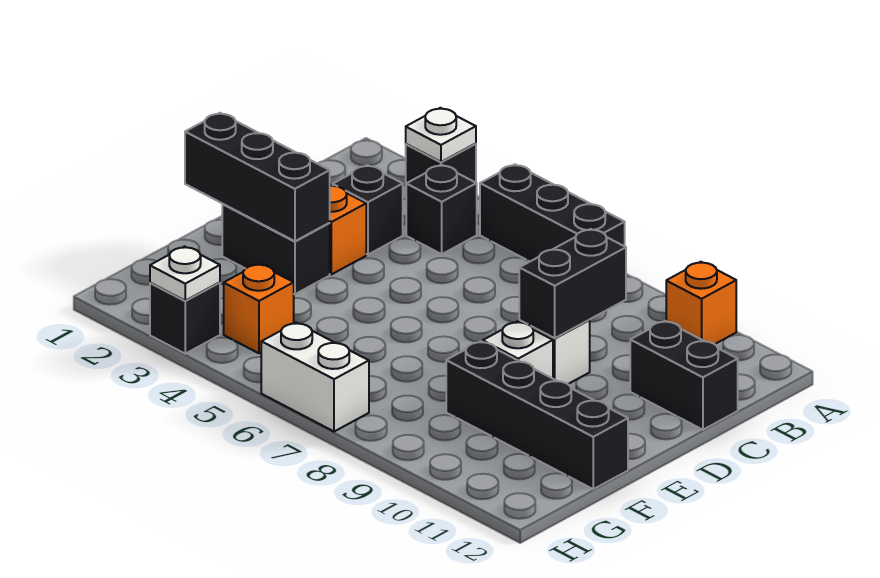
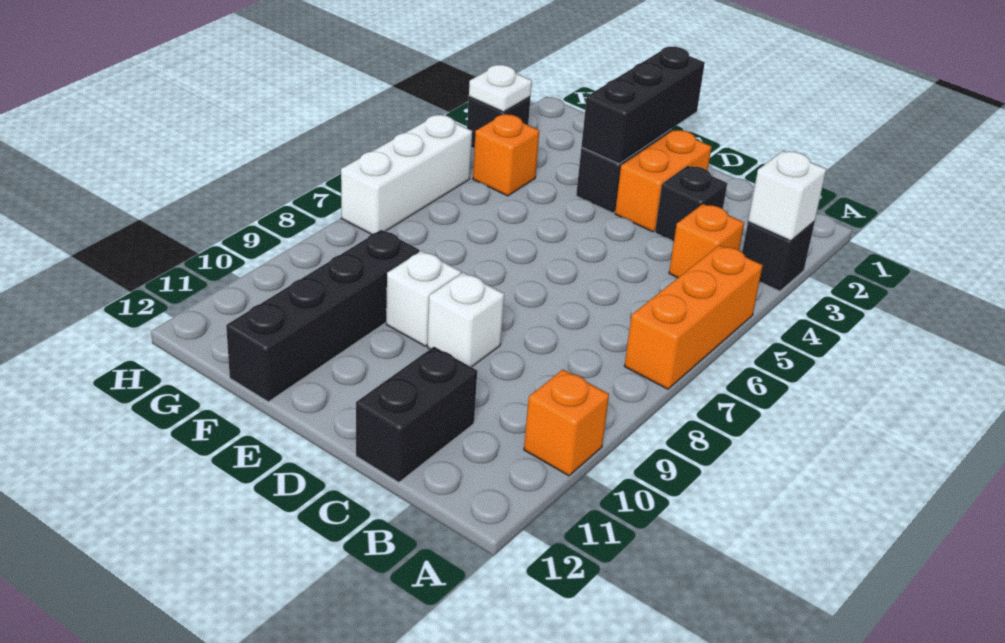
white plate A3 level 2 -> white brick A3 level 2
black brick A5:A7 level 1 -> orange brick A5:A7 level 1
black brick B4 level 1 -> orange brick B4 level 1
black brick C9:D9 level 2 -> none
white brick H6:H7 level 1 -> white brick H5:H7 level 1

